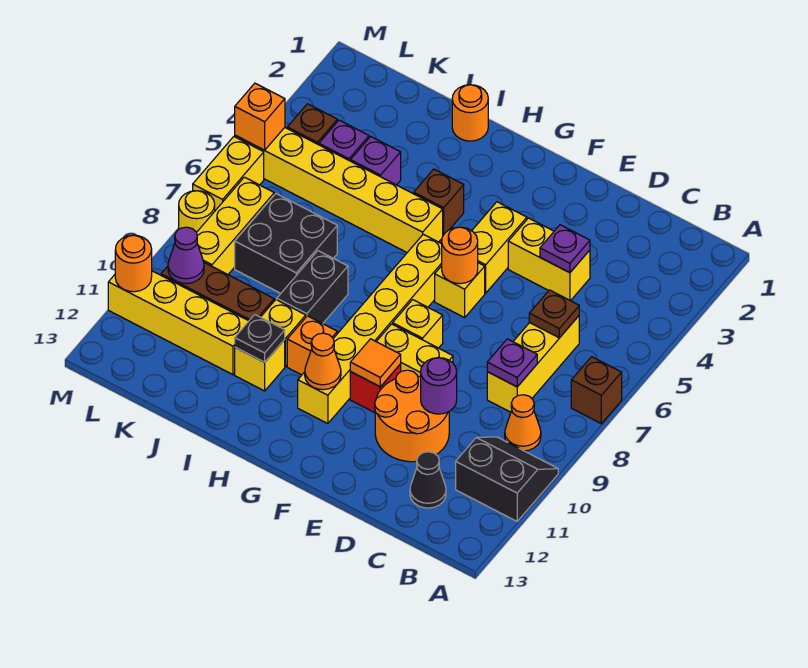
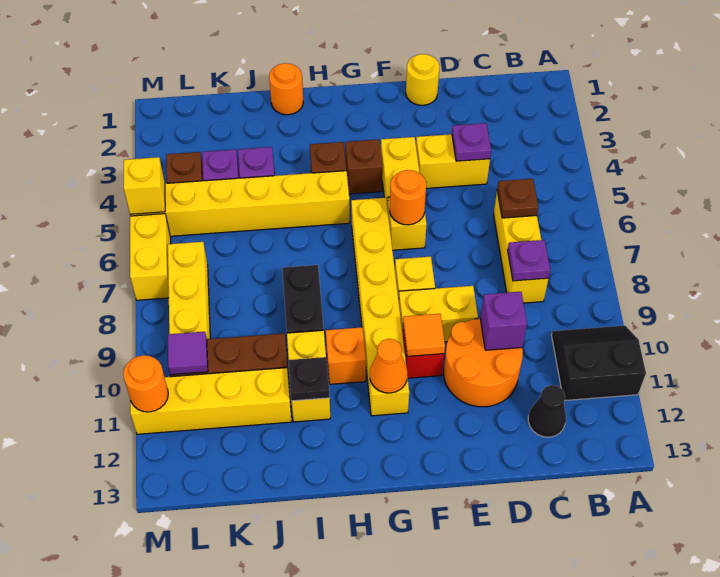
brown brick A7 level 1 -> brown brick G4 level 1
orange cone B9 level 1 -> none
purple round brick D10 level 2 -> purple brick D10 level 2
black brick J7:K8 level 1 -> none
purple cone L10 level 2 -> purple tile L10 level 2
orange brick M5 level 2 -> yellow brick M5 level 2
yellow round brick M8 level 1 -> yellow round brick E1 level 1

